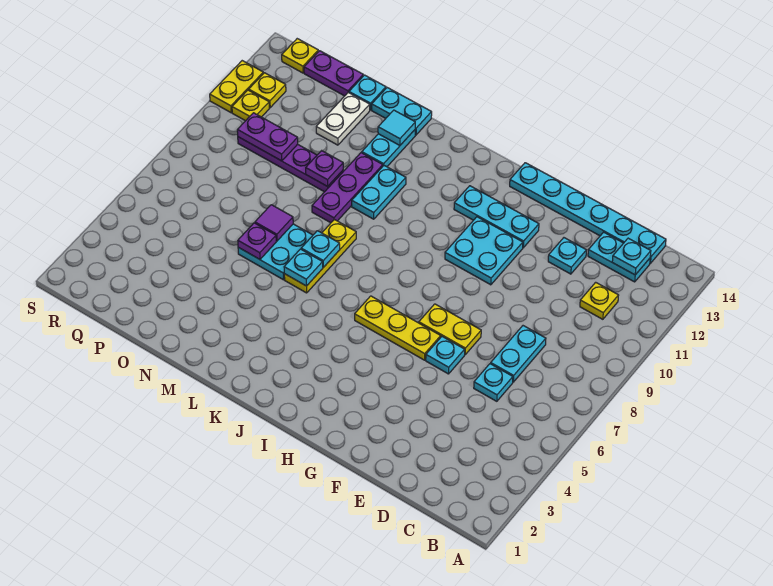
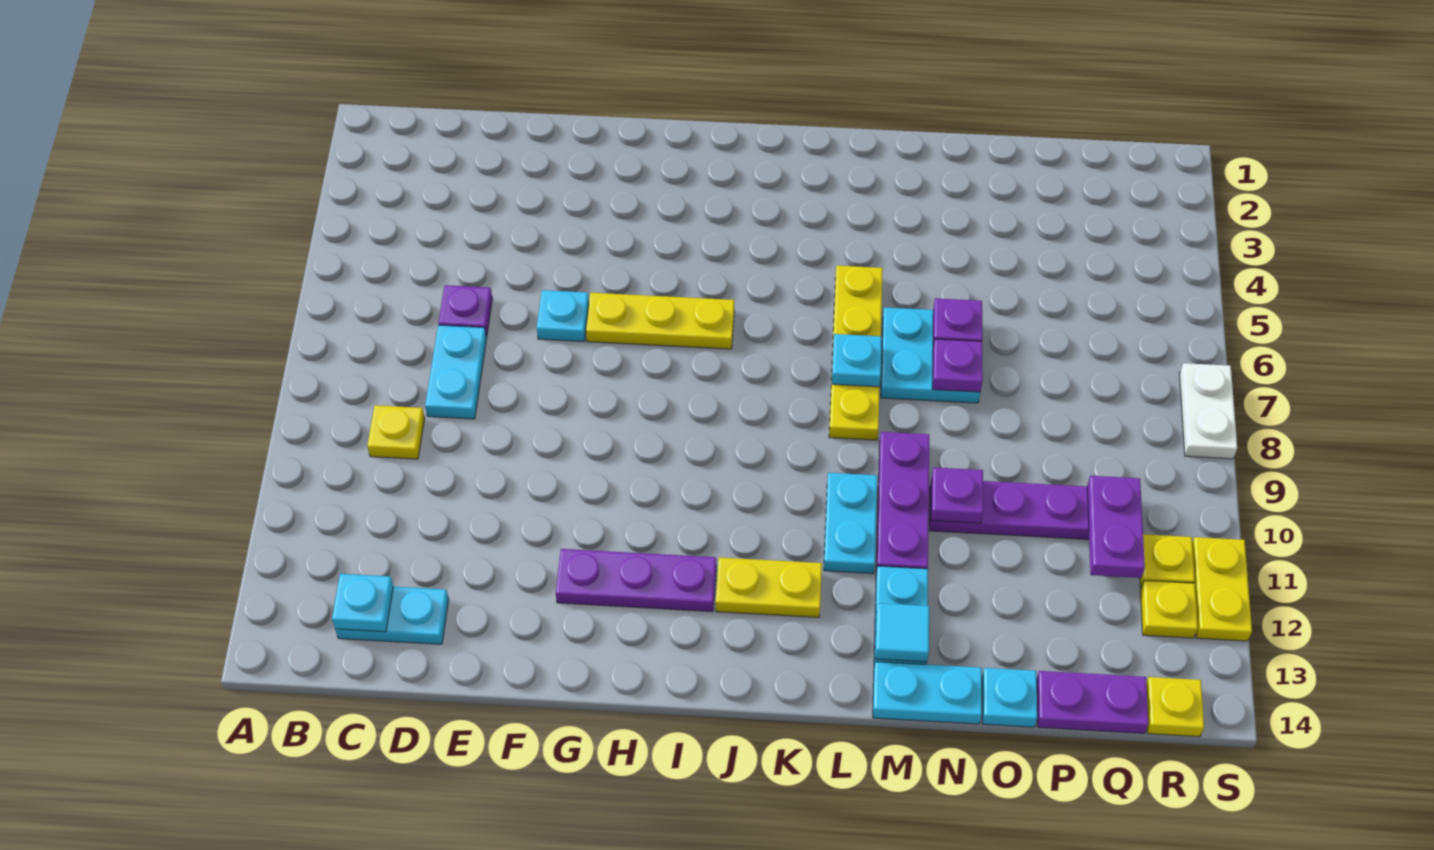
yellow plate C11 level 1 -> yellow plate C9 level 1
cyan plate C14:H14 level 1 -> none
cyan plate D6 level 1 -> purple plate D6 level 1
cyan plate E12 level 1 -> none
yellow plate F7:G7 level 1 -> yellow plate J12:K12 level 1
cyan plate G10:H11 level 1 -> none
cyan plate G12:I12 level 1 -> purple plate G12:I12 level 1
yellow plate L6:L8 level 1 -> yellow plate L5:L8 level 1
cyan plate L6 level 2 -> none
purple tile N7 level 2 -> purple plate N7 level 2
white plate O12:O13 level 1 -> white plate S7:S8 level 1
purple plate P10:Q10 level 2 -> purple plate Q10:Q11 level 2

